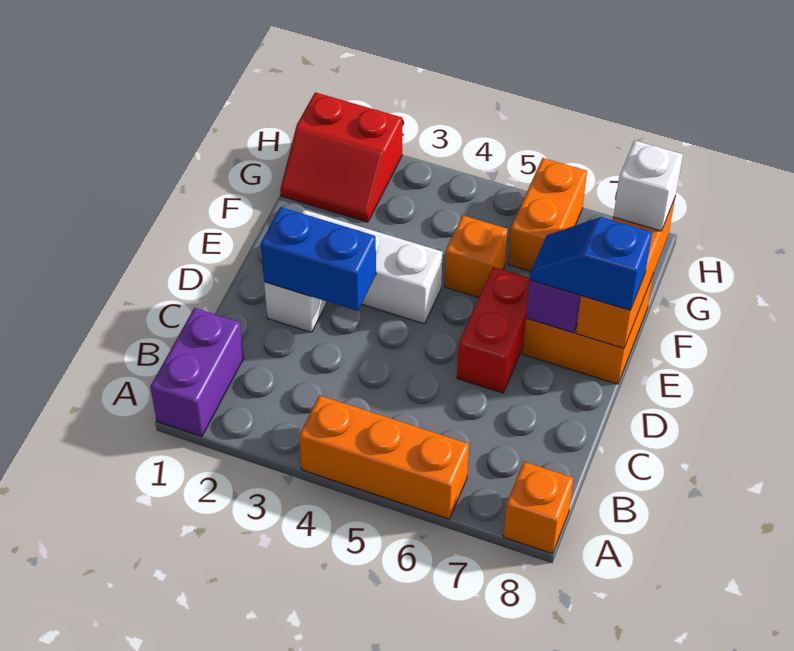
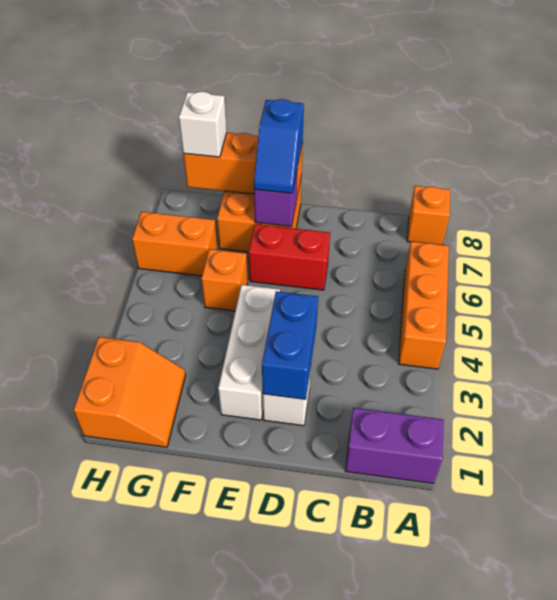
red slope G1:H2 level 1 top H -> orange slope G1:H2 level 1 top H

